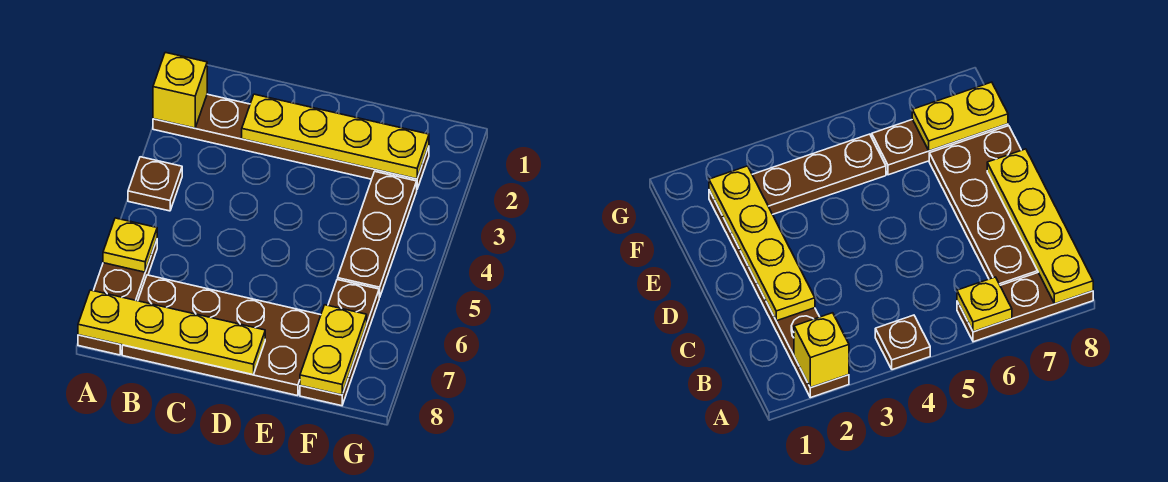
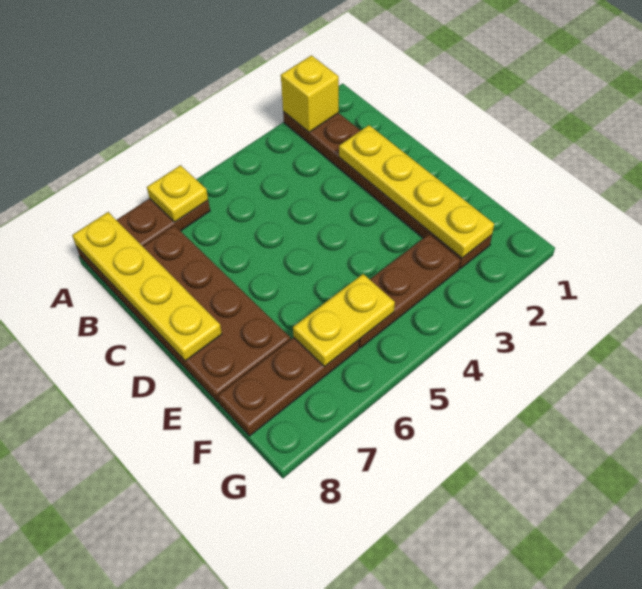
brown plate A4 level 1 -> none
yellow plate F7:F8 level 2 -> yellow plate F5:F6 level 2

